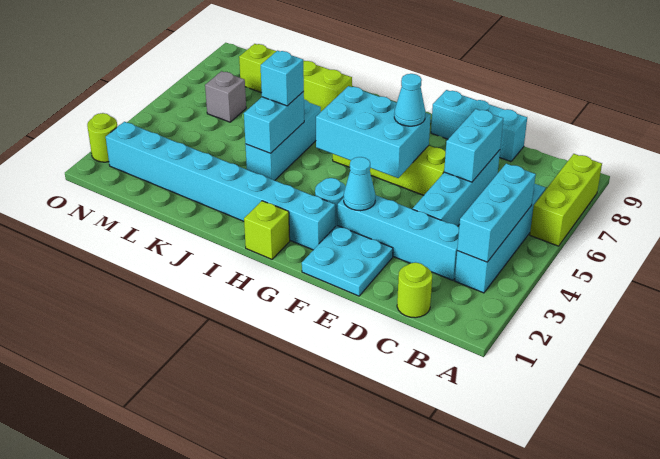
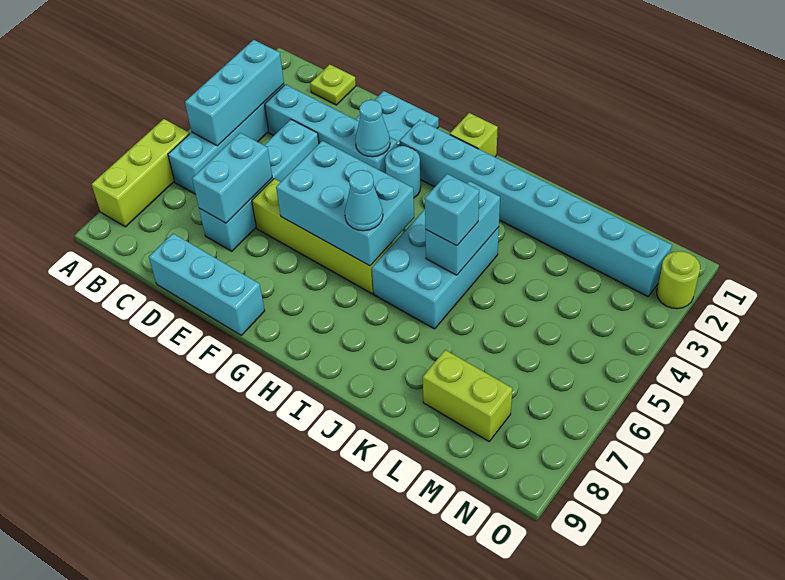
lime round brick C1 level 1 -> lime plate C1 level 1
cyan cone F6 level 3 -> cyan cone H6 level 3
cyan brick J4:J6 level 1 -> cyan brick I4:J6 level 1
lime brick J8:M8 level 1 -> lime brick L8:M8 level 1
grey brick M6 level 1 -> none

